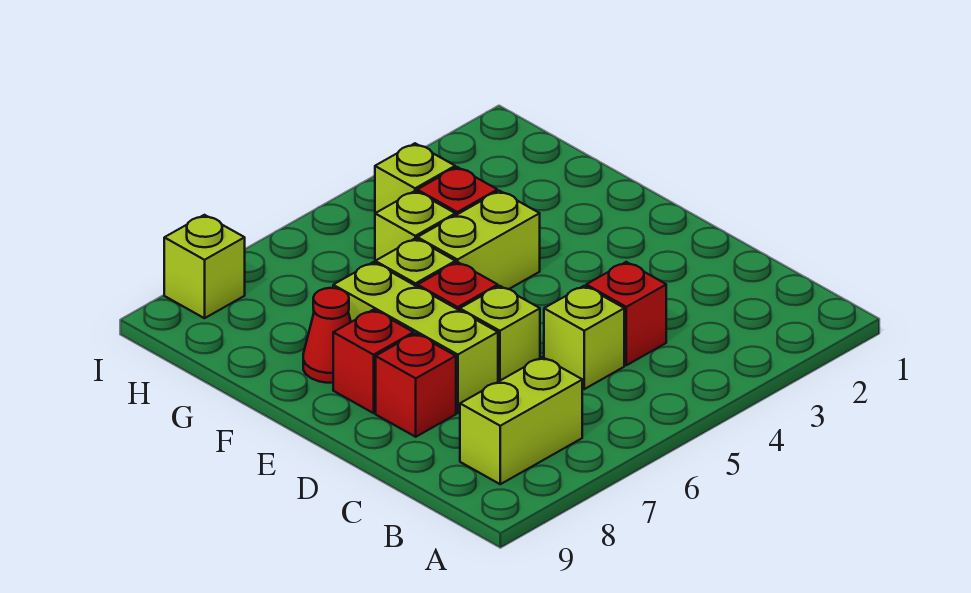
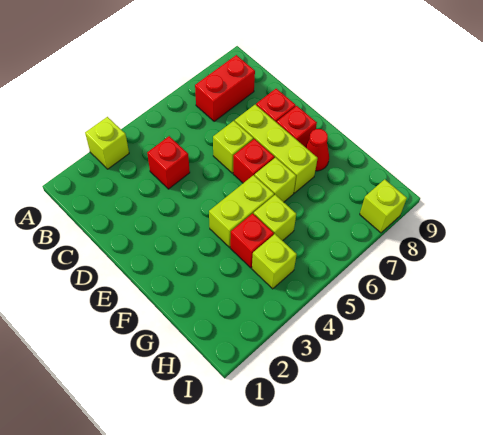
lime brick B7:B8 level 1 -> red brick B7:B8 level 1
lime brick C5 level 1 -> lime brick A3 level 1

